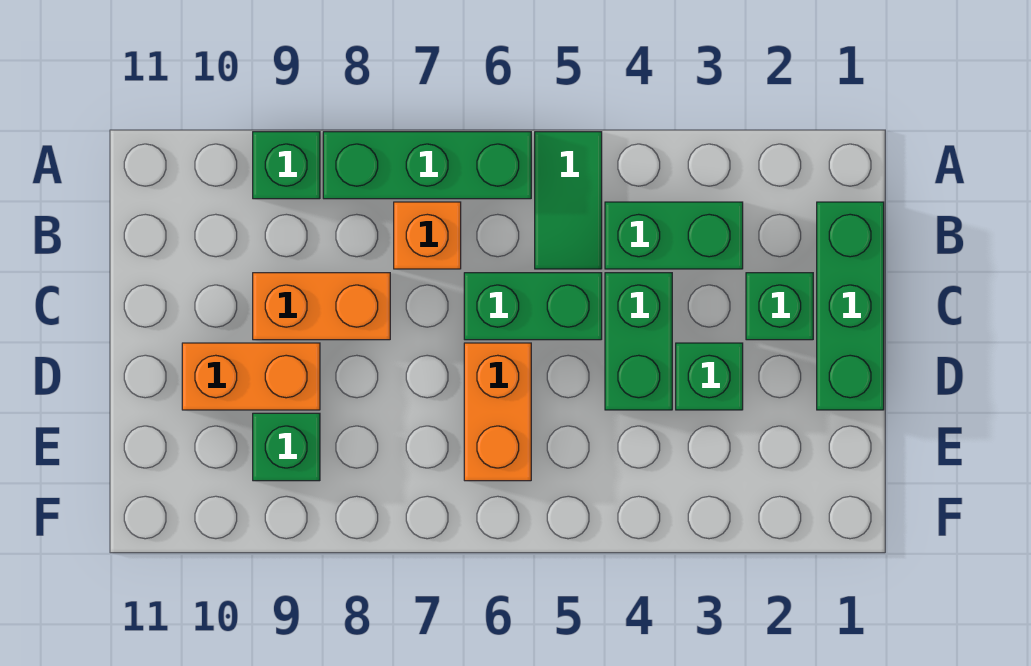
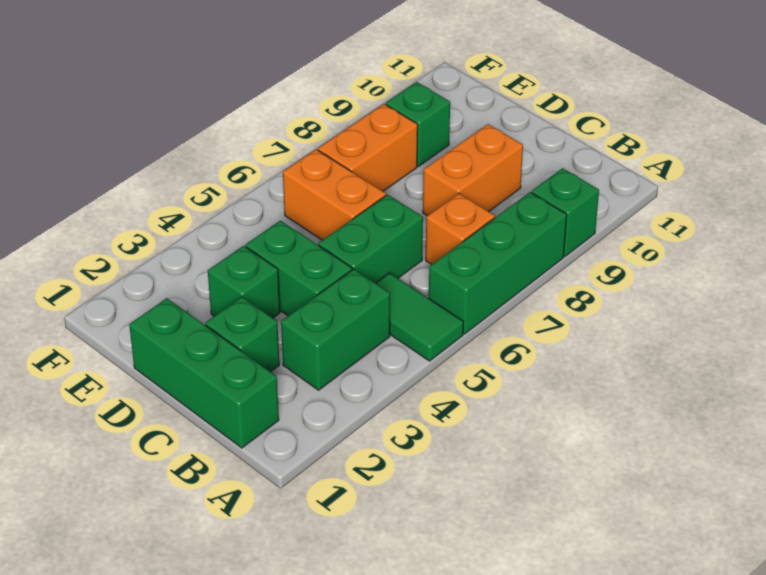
orange brick D9:D10 level 1 -> orange brick E7:E8 level 1

